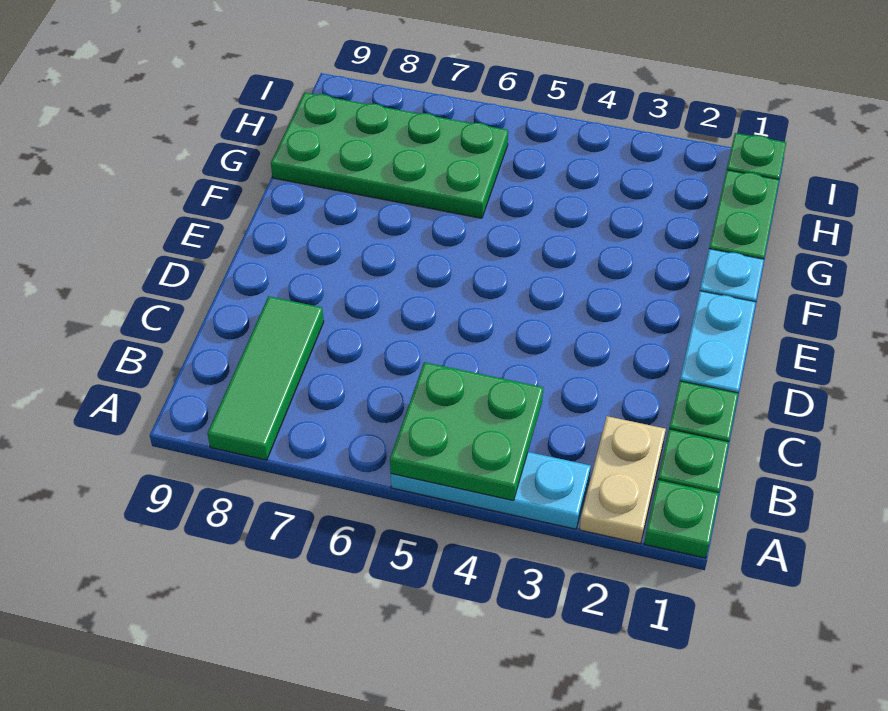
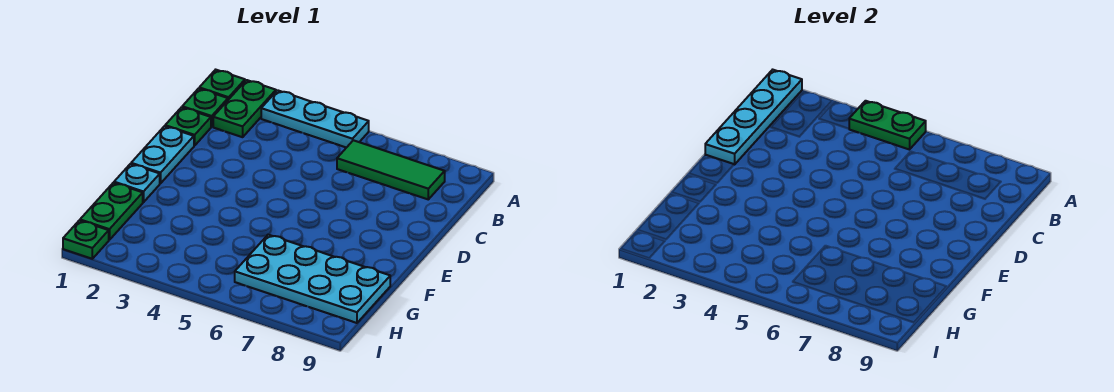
none -> cyan plate A1:D1 level 2
tan plate A2:B2 level 1 -> green plate A2:B2 level 1
green plate A4:B5 level 2 -> green plate A4:A5 level 2
green tile A8:C8 level 1 -> green tile B6:B8 level 1
green plate G6:H9 level 1 -> cyan plate G6:H9 level 1

